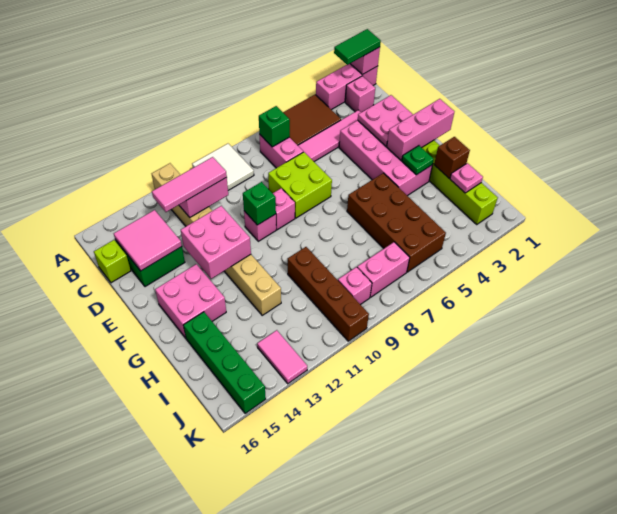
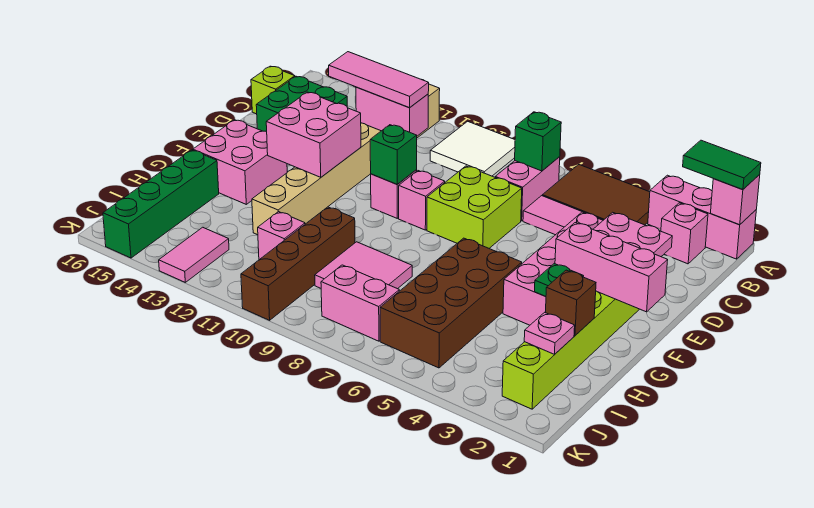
pink tile C14:D15 level 2 -> pink tile H8:I9 level 1
pink brick J9 level 1 -> pink brick I11 level 1

